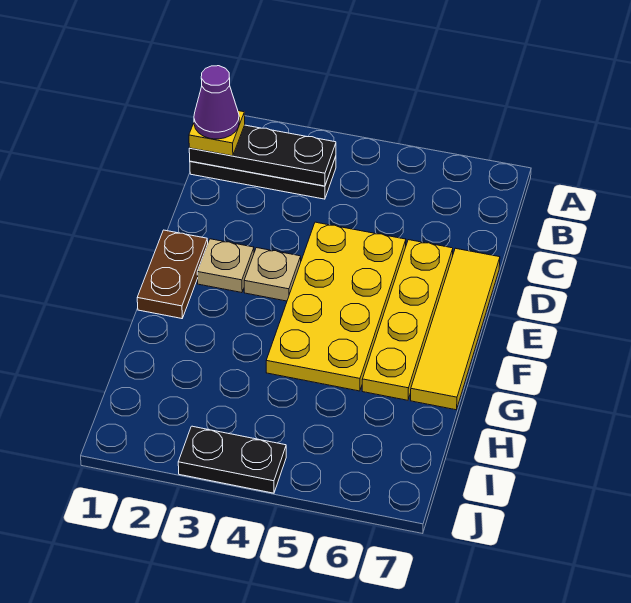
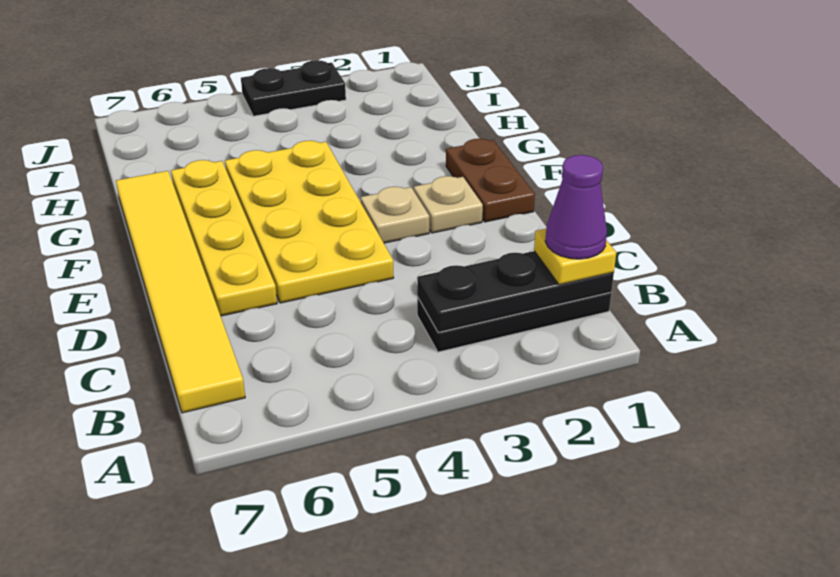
yellow tile D7:G7 level 1 -> yellow tile B7:G7 level 1

